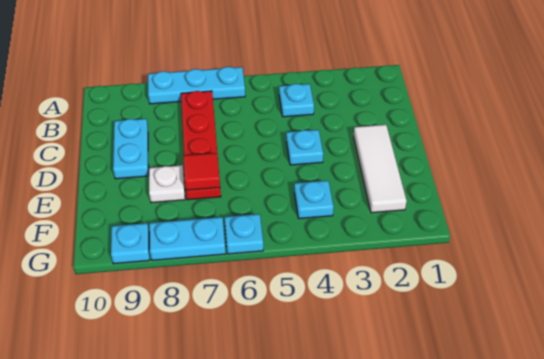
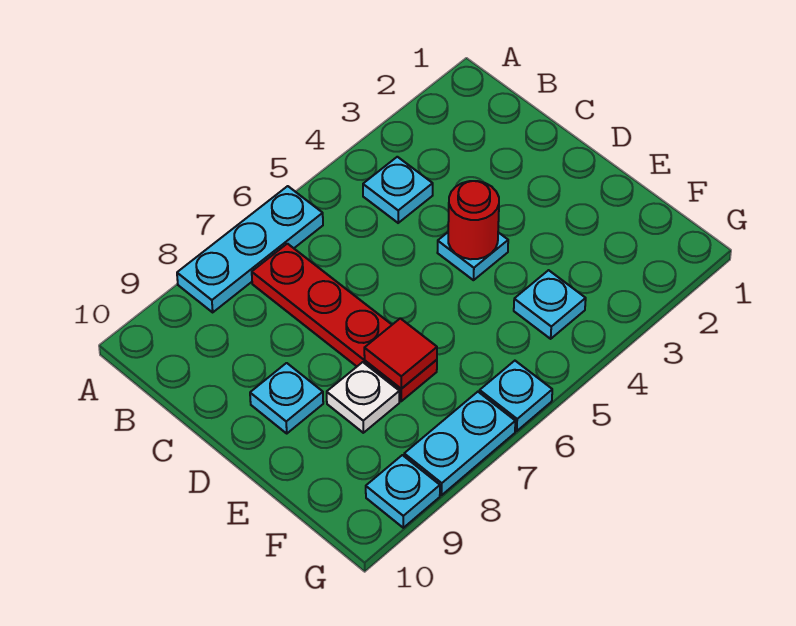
cyan plate C9:D9 level 1 -> cyan plate D9 level 1
white tile D2:F2 level 1 -> none
none -> red round brick D4 level 2

